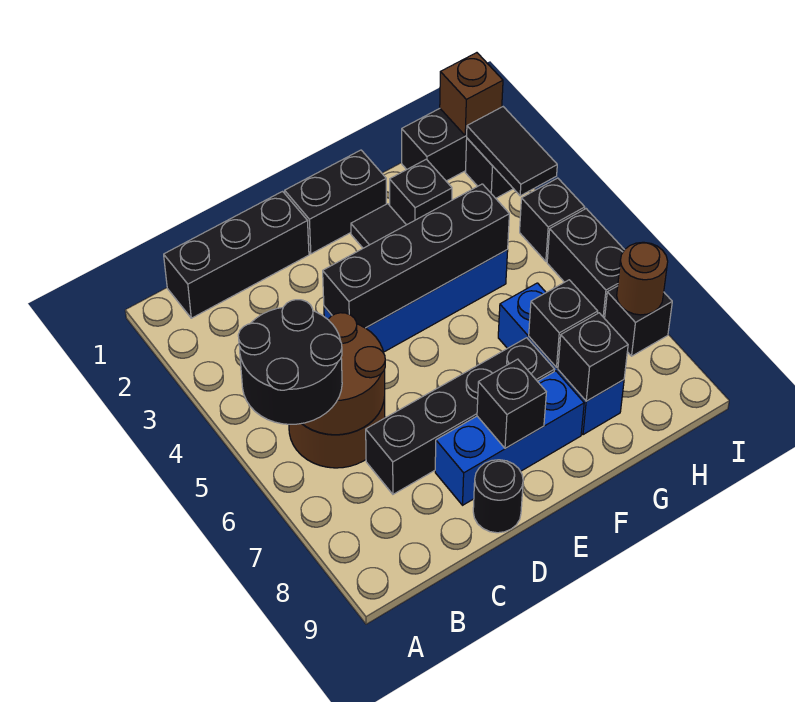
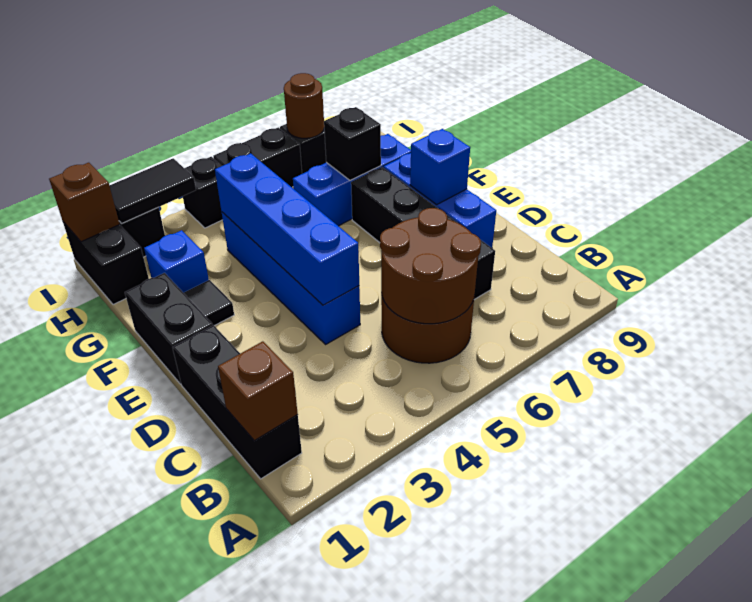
black round brick A5:B6 level 3 -> none
none -> brown brick B1 level 2
black brick D4:G4 level 2 -> blue brick D4:G4 level 2
black round brick D9 level 1 -> none
black brick E8 level 2 -> blue brick E8 level 2
black brick G2 level 1 -> blue brick G2 level 1
black brick G8 level 2 -> none

